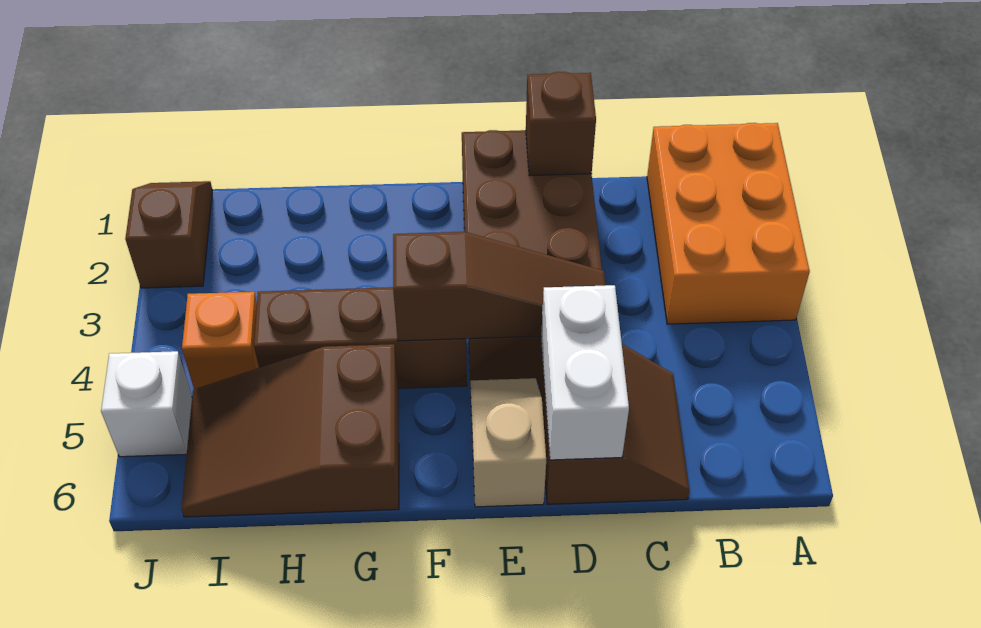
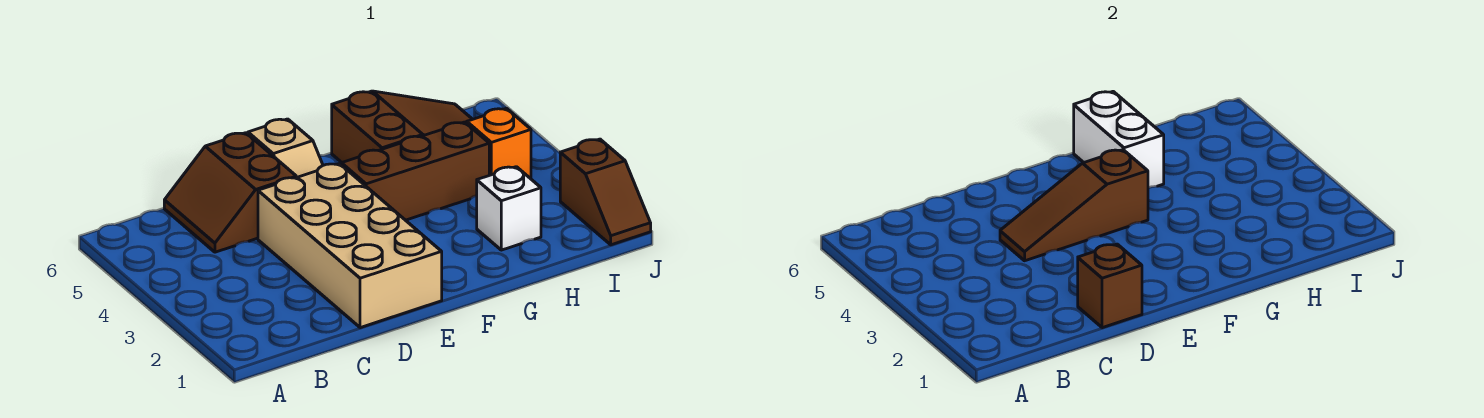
orange brick A1:B3 level 1 -> none
brown brick D1:E4 level 1 -> tan brick D1:E4 level 1
white brick D5:D6 level 2 -> white brick G5:G6 level 2
white brick J5 level 1 -> white brick H2 level 1

